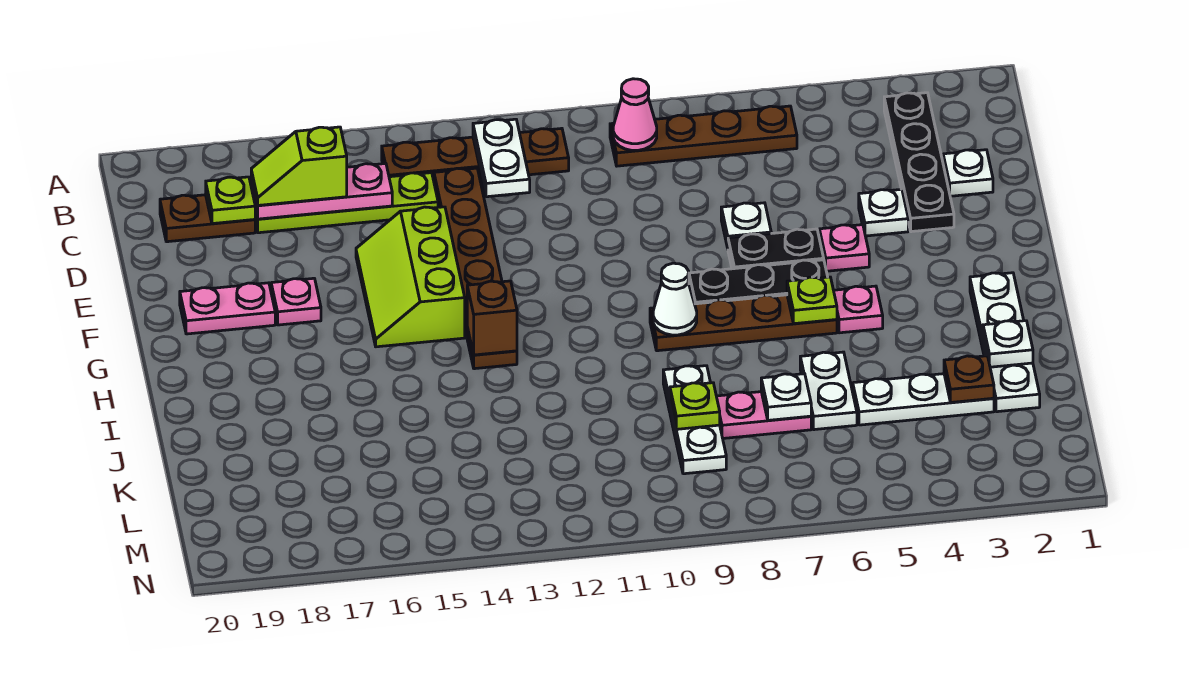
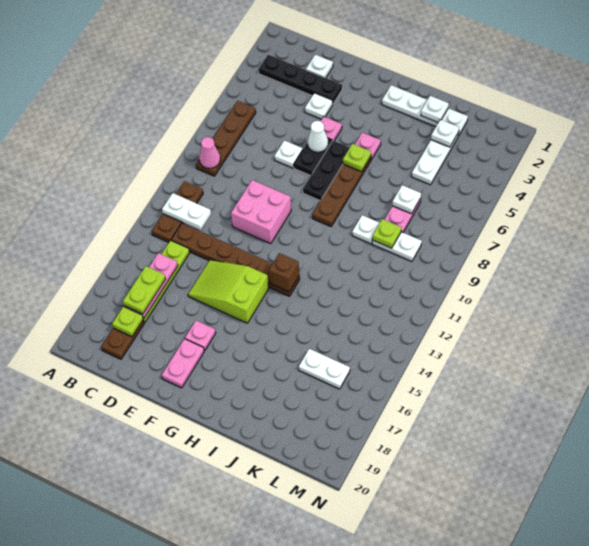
brown plate B11:B14 level 1 -> brown plate B11:B13 level 1
lime slope C16:C17 level 3 top 16 -> lime plate C16:C17 level 3
none -> pink brick E10:F11 level 1
lime slope E14:G15 level 1 top 14 -> lime slope E14:G15 level 1 top G
white cone H9 level 2 -> white cone F6 level 2
white plate J6:K6 level 1 -> white plate K16:L16 level 1
brown plate K3 level 2 -> white plate K3 level 2

